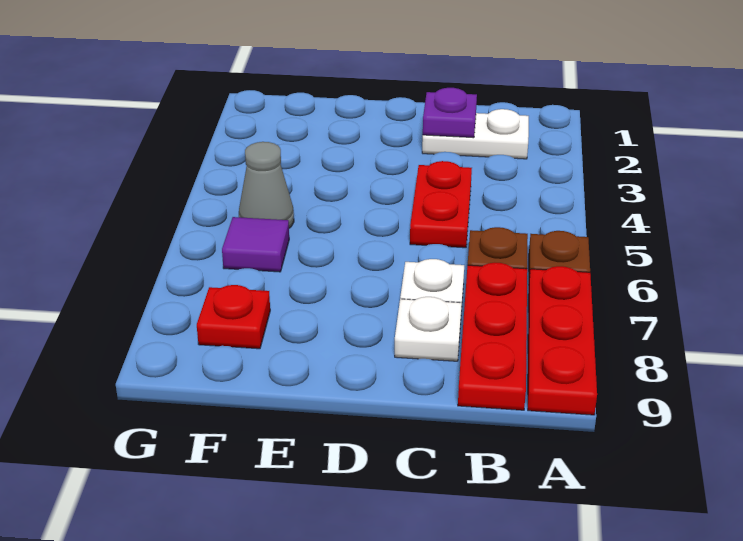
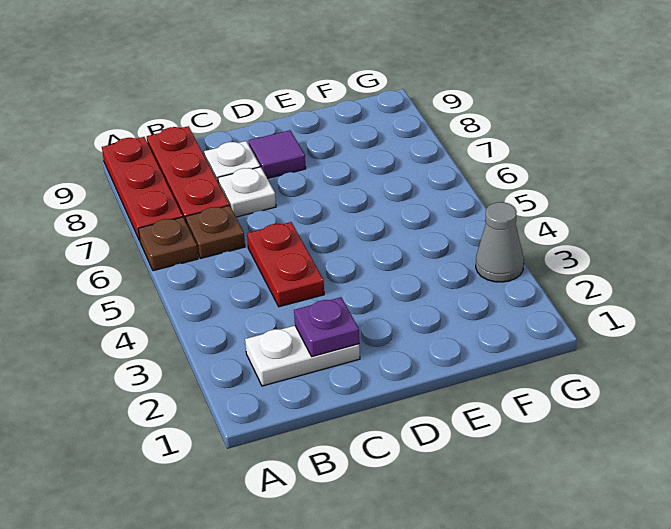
grey cone F5 level 1 -> grey cone G3 level 1
purple tile F6 level 1 -> purple tile D8 level 1
red plate F8 level 1 -> none

